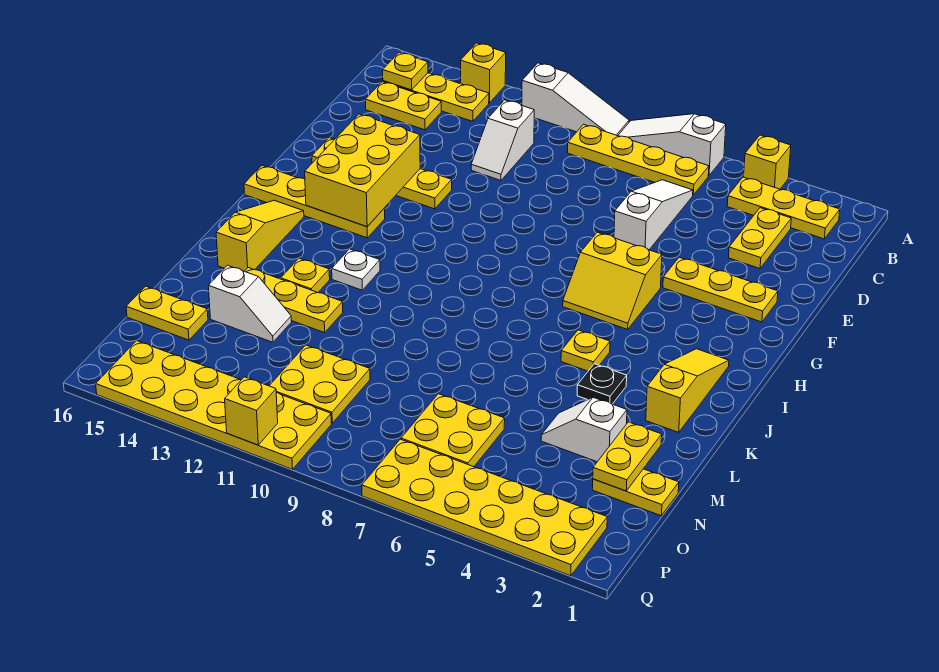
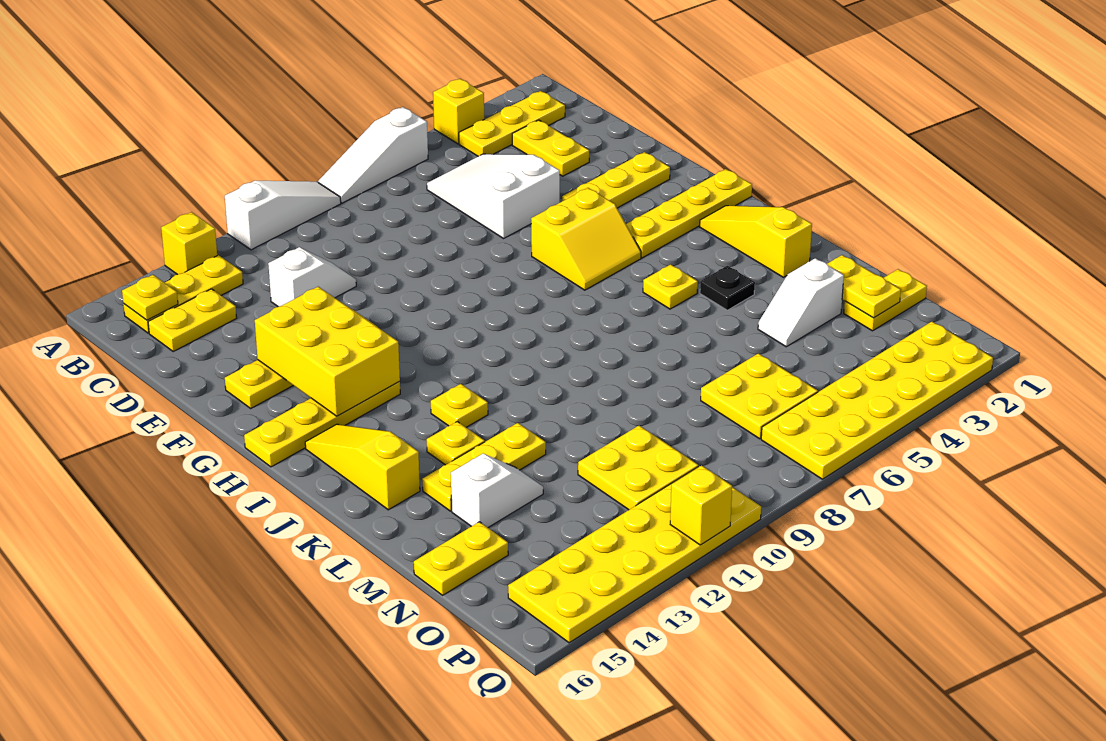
yellow plate B6:B9 level 1 -> yellow plate H1:H4 level 1
white slope C6:E6 level 1 top E -> white slope C5:E6 level 1 top E
white slope C11:D11 level 1 top C -> white slope D11:D12 level 1 top 12
white plate J12 level 1 -> yellow plate J12 level 1

